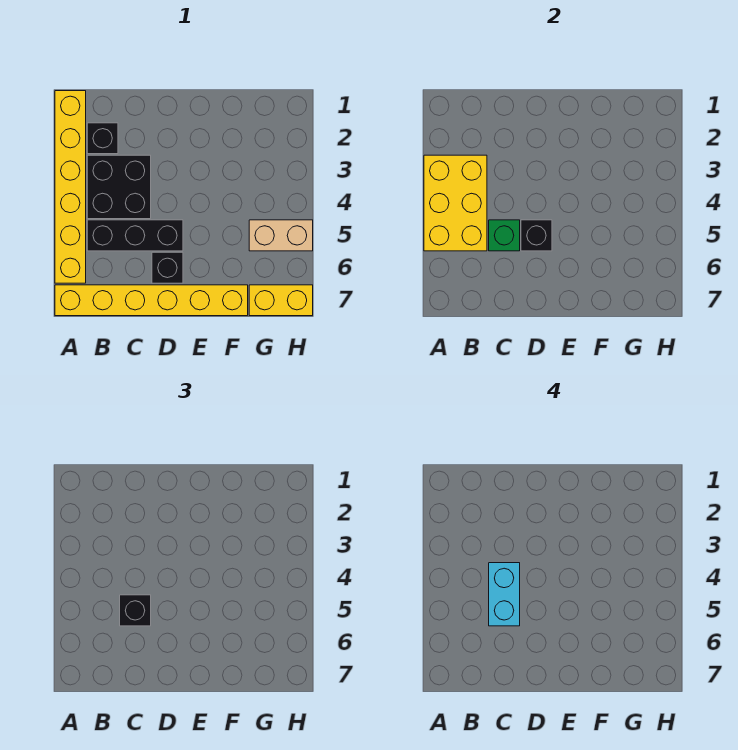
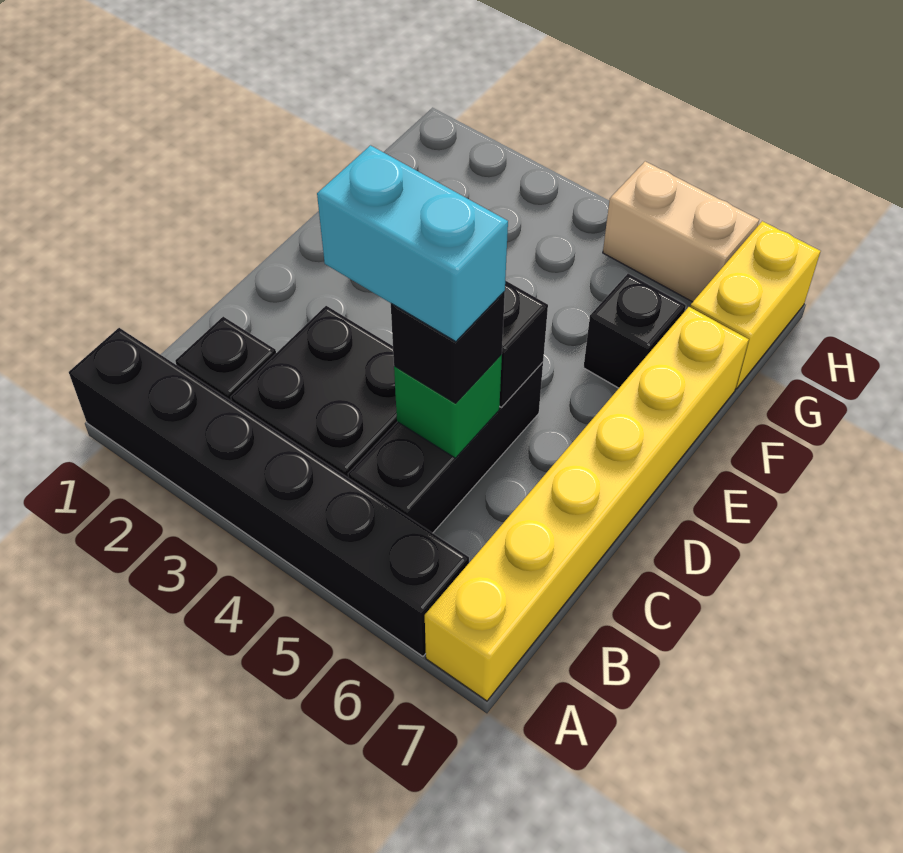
yellow brick A1:A6 level 1 -> black brick A1:A6 level 1
yellow brick A3:B5 level 2 -> none
black brick D6 level 1 -> black brick F6 level 1
tan brick G5:H5 level 1 -> tan brick H5:H6 level 1

